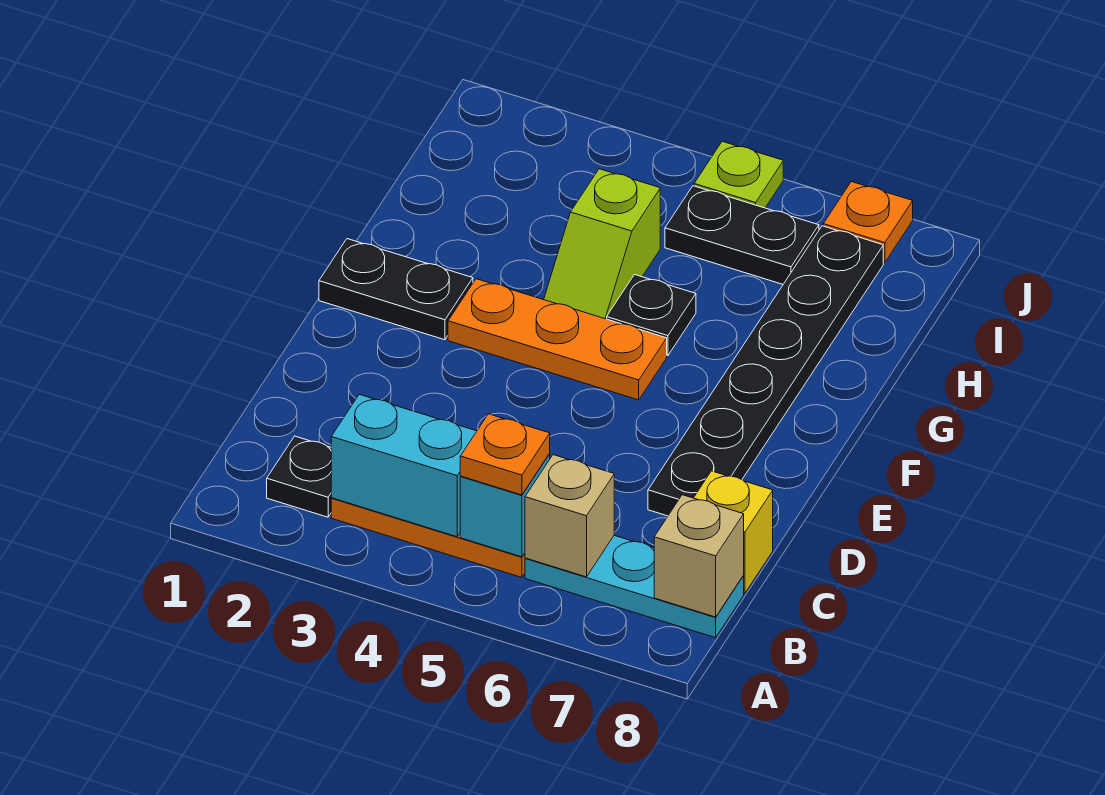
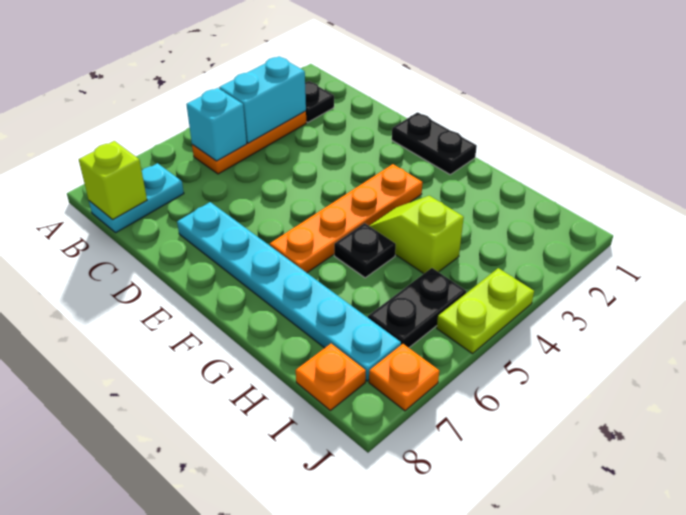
orange plate B5 level 3 -> orange plate I8 level 1
cyan plate B6:B8 level 1 -> cyan plate B7:B8 level 1
tan brick B6 level 2 -> none
tan brick B8 level 2 -> lime brick B8 level 2
yellow brick C8 level 1 -> none
black plate D7:I7 level 1 -> cyan plate D7:I7 level 1
black plate F1:F2 level 1 -> black plate E1:F1 level 1
orange plate F3:F5 level 1 -> orange plate F3:F6 level 1
lime plate J5 level 1 -> lime plate J4:J5 level 1

